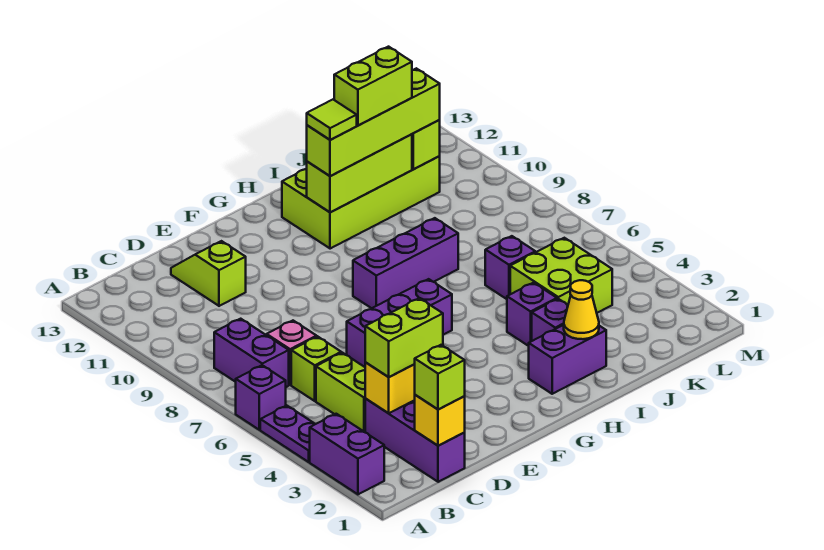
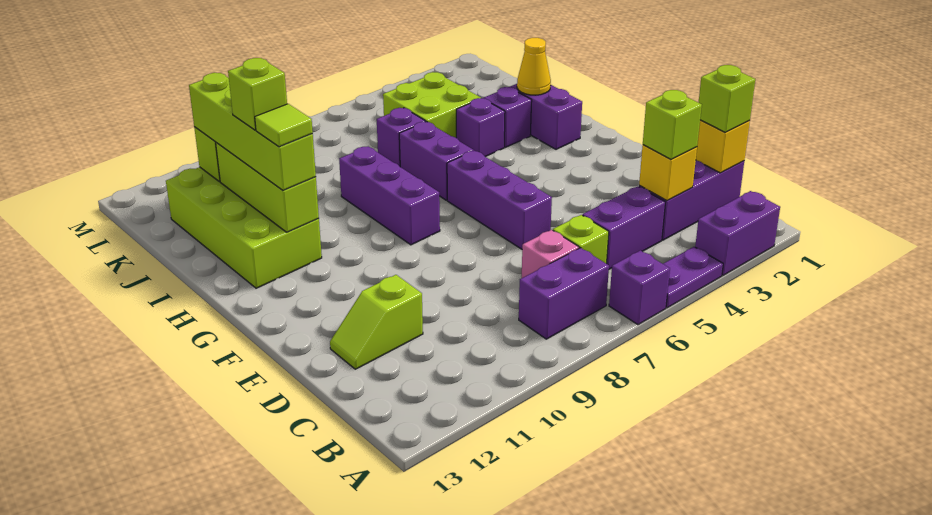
lime brick C3:D3 level 3 -> lime brick C3 level 3
lime brick C4:C5 level 1 -> purple brick C4:C5 level 1
none -> purple brick H6:I6 level 1
lime brick I11:J11 level 4 -> lime brick I11 level 4

